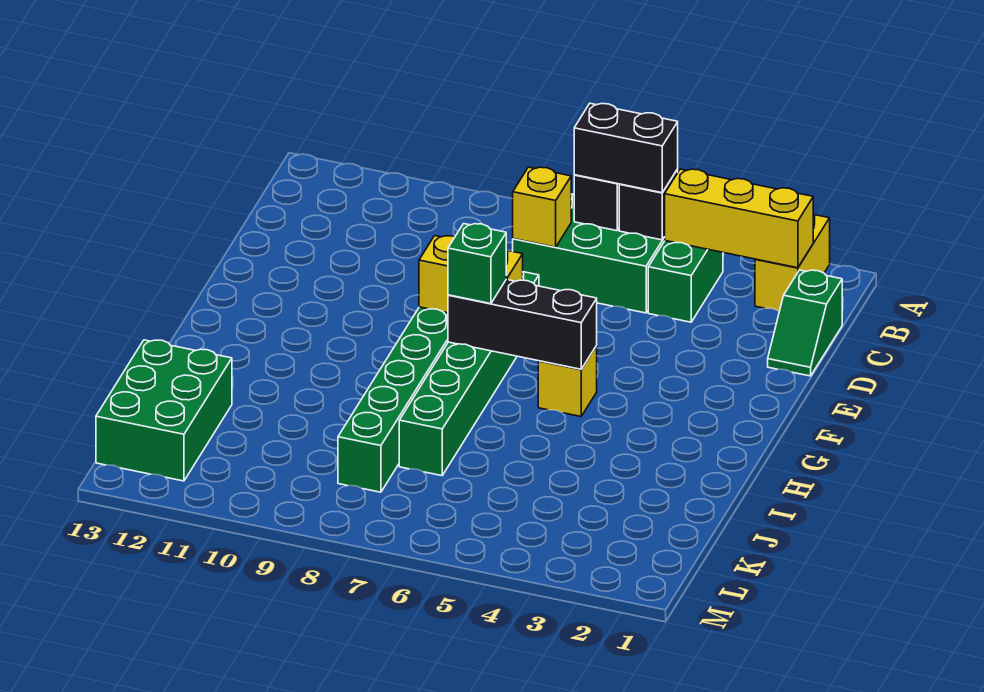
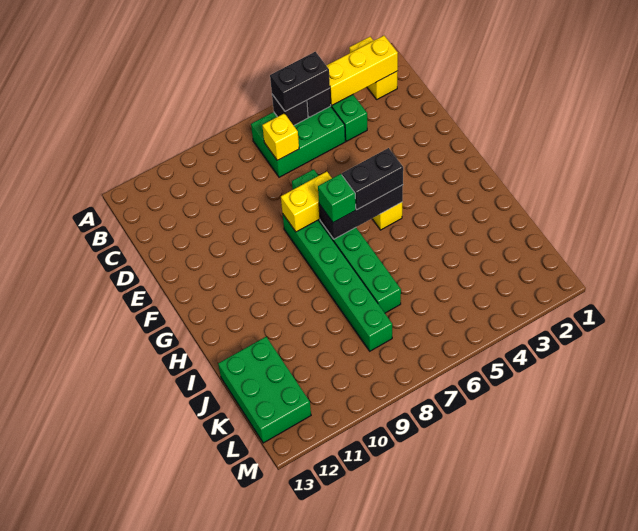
green slope C1:D1 level 1 top C -> none
none -> black brick G5:G6 level 3

